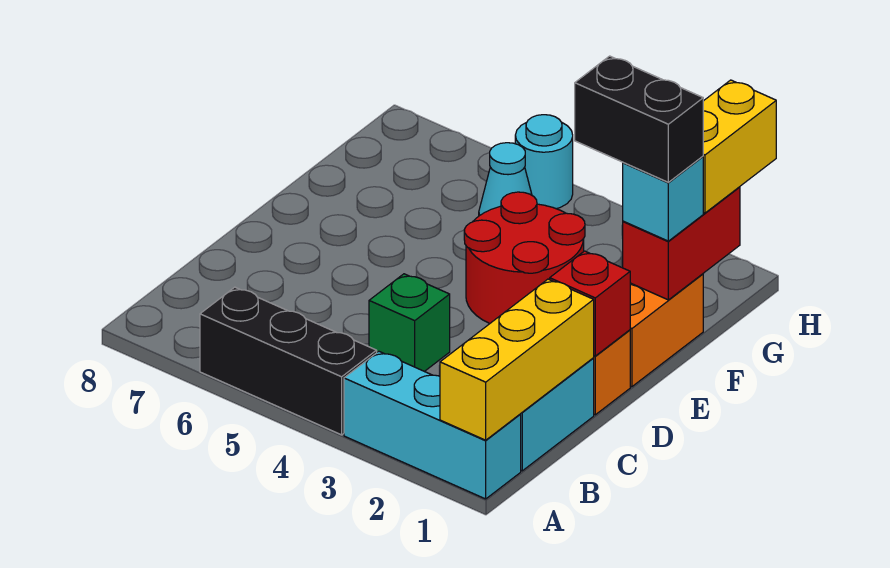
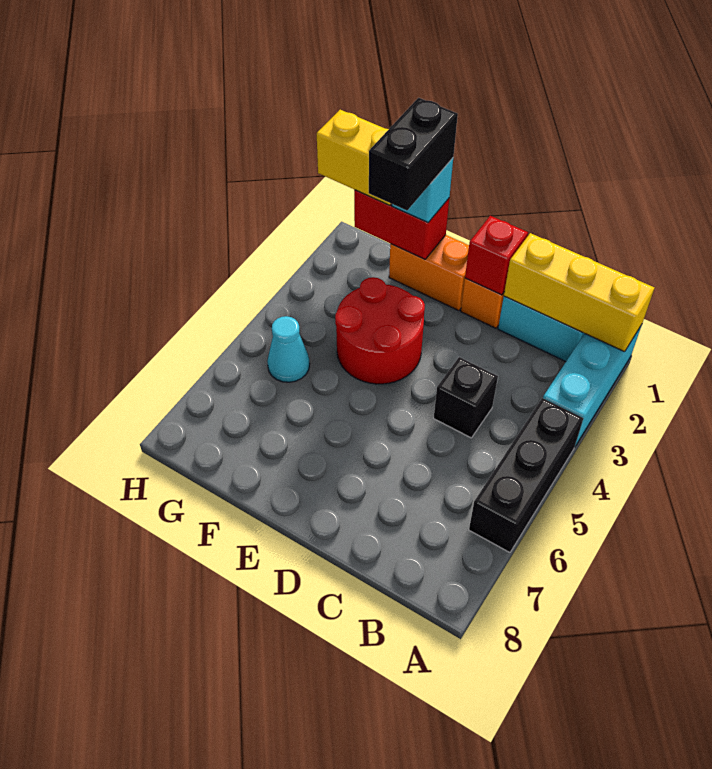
green brick C4 level 1 -> black brick C4 level 1
cyan round brick H5 level 1 -> none

